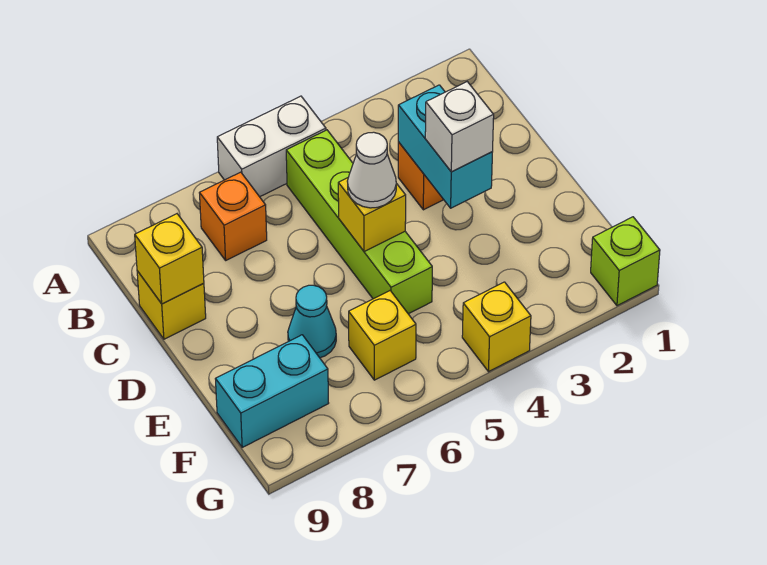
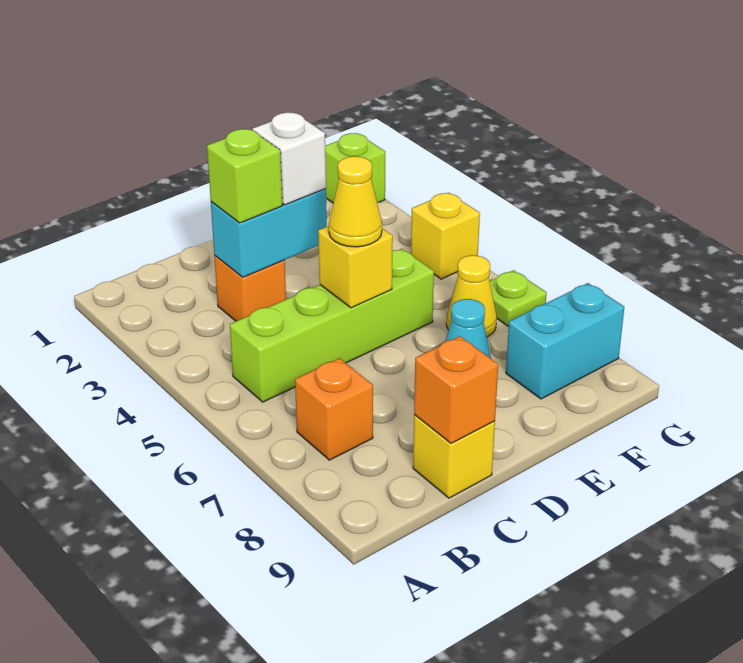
white brick A5:A6 level 1 -> none
none -> lime brick C3 level 3
yellow brick C9 level 2 -> orange brick C9 level 2
white cone D5 level 3 -> yellow cone D5 level 3
yellow brick F6 level 1 -> yellow cone F6 level 1
cyan brick F8:F9 level 1 -> cyan brick F8:G8 level 1
none -> lime plate G6 level 1

